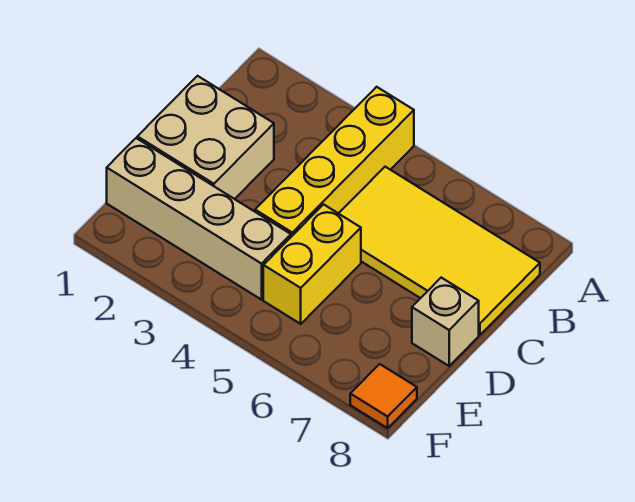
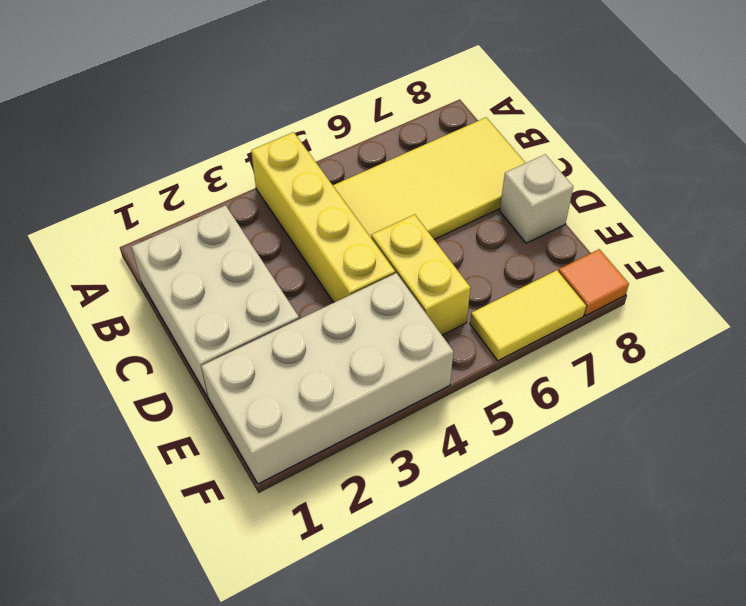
tan brick C1:D2 level 1 -> tan brick B1:D2 level 1
tan brick E1:E4 level 1 -> tan brick E1:F4 level 1
none -> yellow tile F6:F7 level 1

